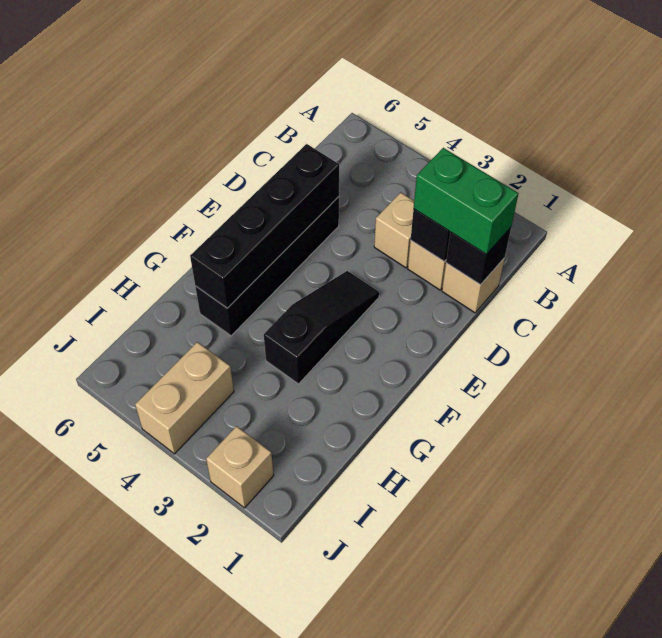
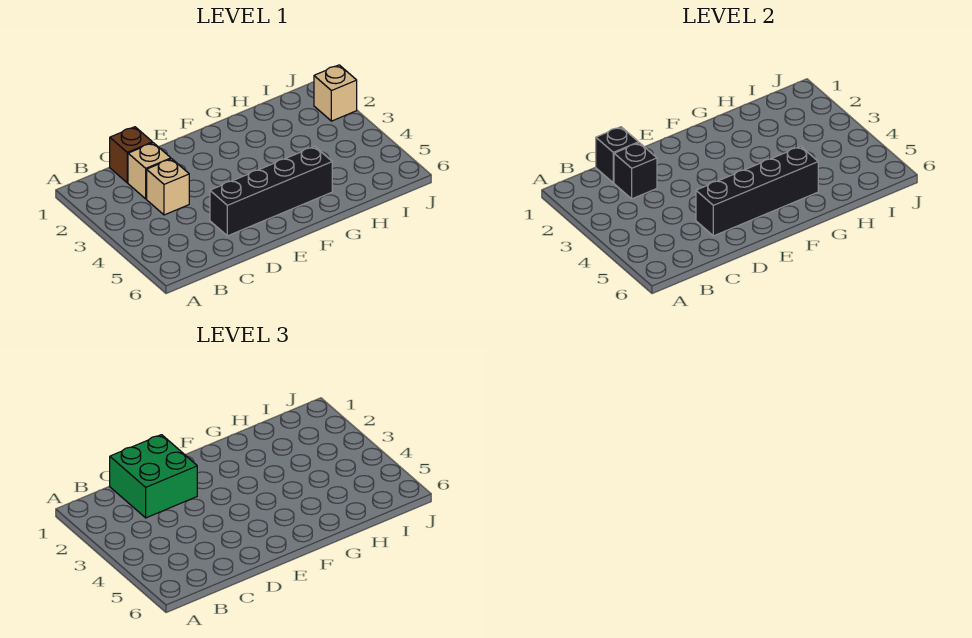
tan brick C1 level 1 -> brown brick C1 level 1
green brick C1:C2 level 3 -> green brick C1:D2 level 3
black slope E3:G3 level 1 top G -> none
tan brick I4:J4 level 1 -> none

